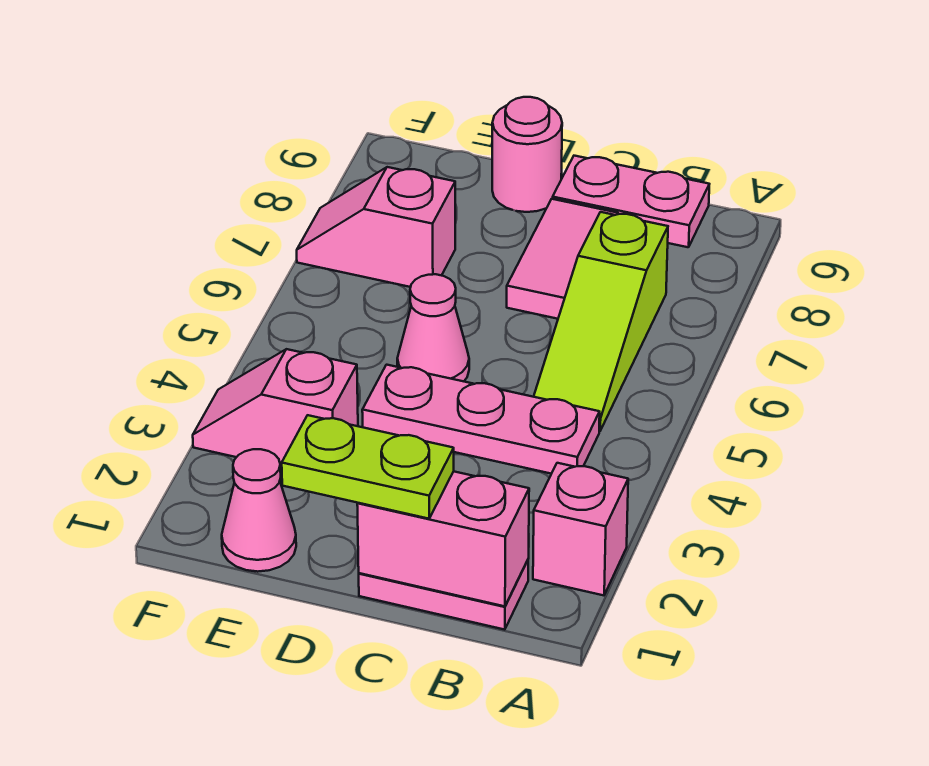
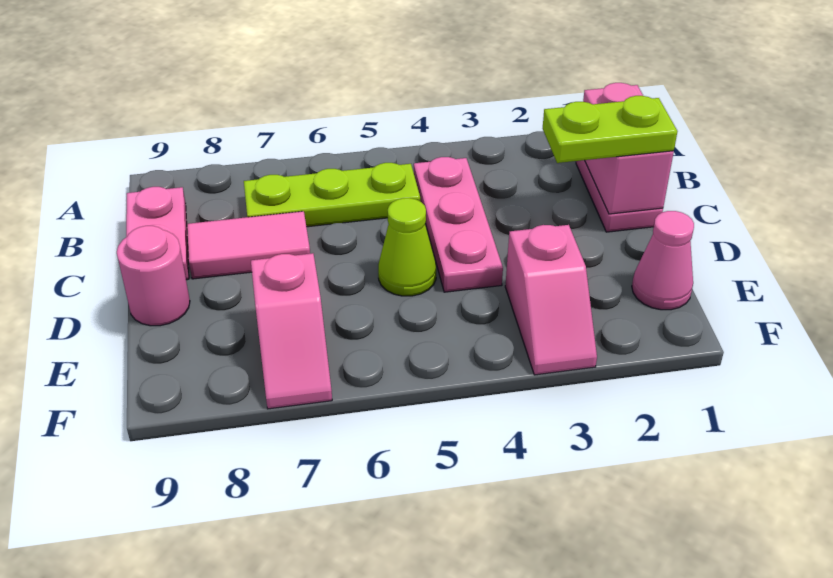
pink brick A2 level 1 -> none
lime slope B5:B7 level 1 top 7 -> lime plate B5:B7 level 1
lime plate C1:D1 level 3 -> lime plate C1:C2 level 3
pink cone D5 level 1 -> lime cone D5 level 1

